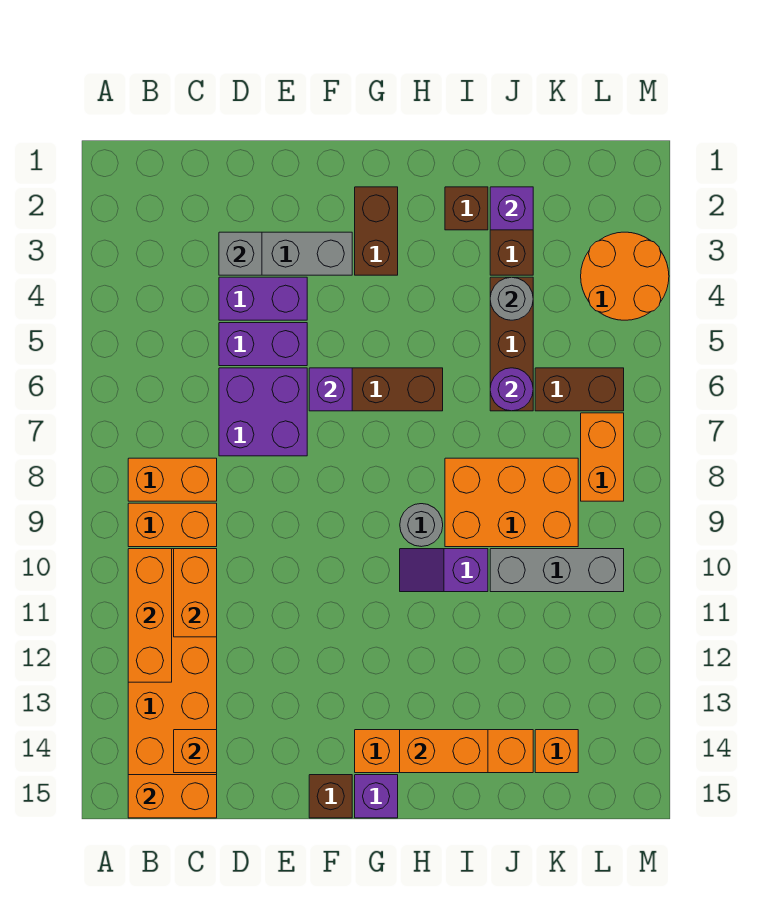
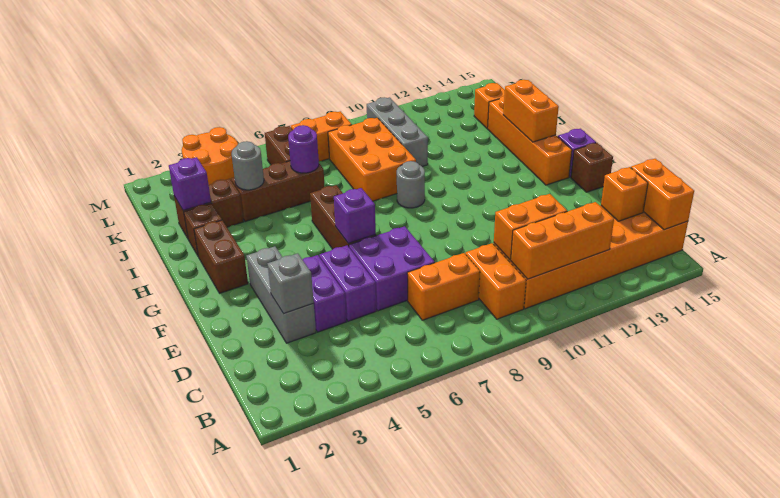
orange brick B8:C8 level 1 -> orange brick C7:C8 level 1
brown brick G2:G3 level 1 -> brown brick G2:H2 level 1
purple slope H10:I10 level 1 top I -> none

